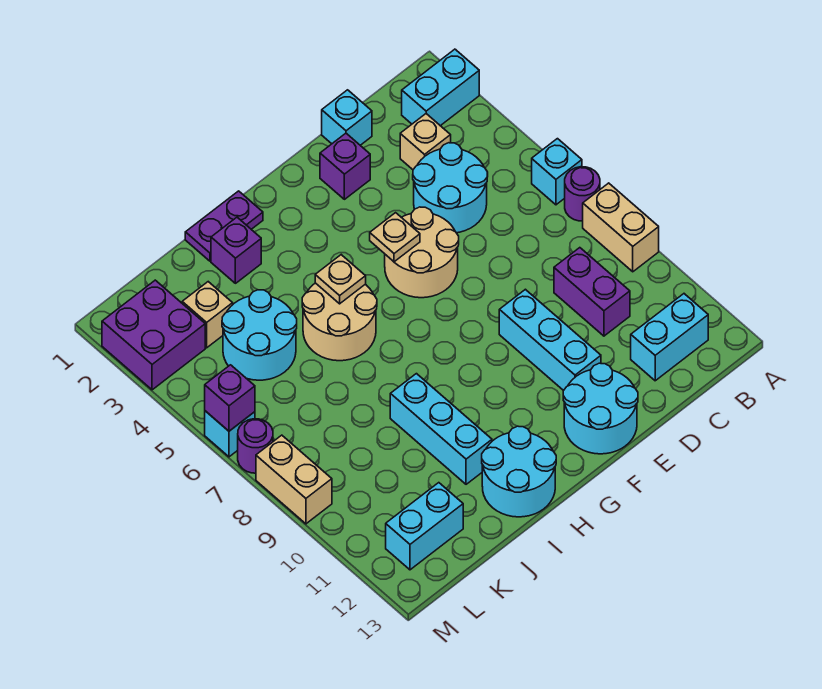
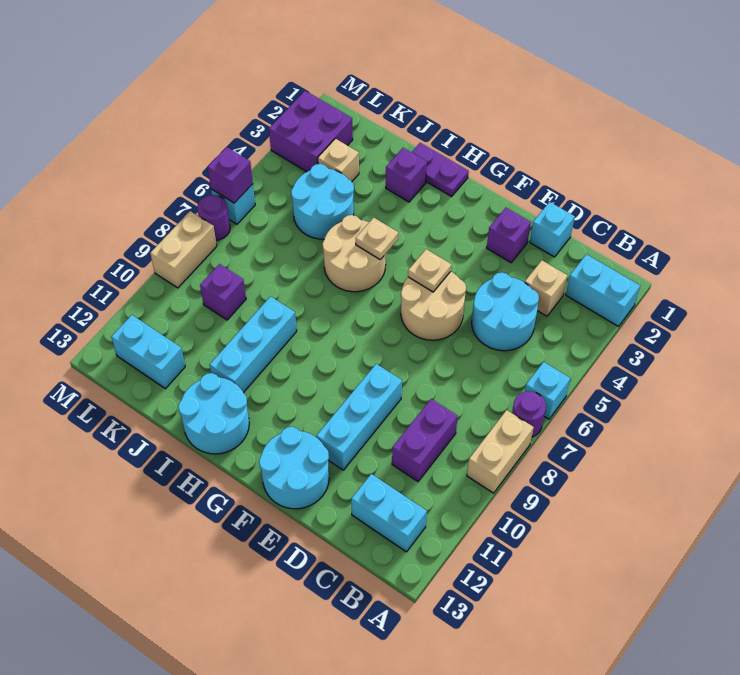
none -> purple brick K9 level 1

